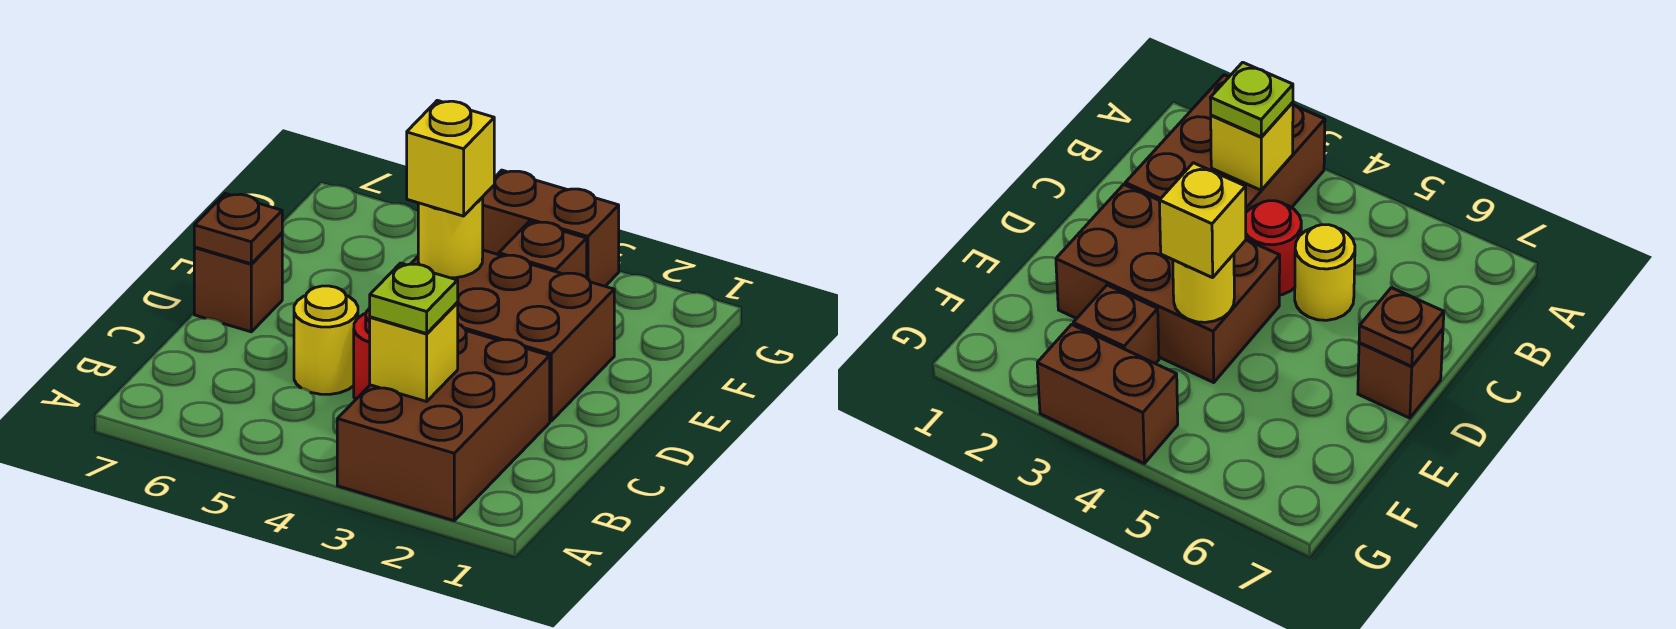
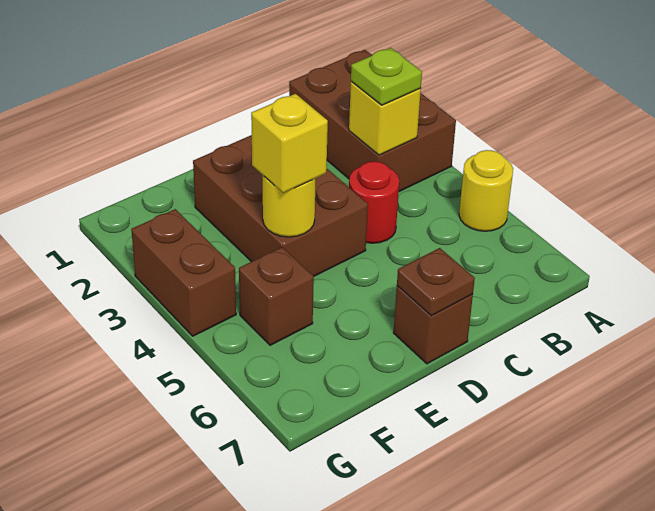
brown brick A2:C3 level 1 -> brown brick A1:B3 level 1
yellow round brick C5 level 1 -> yellow round brick A5 level 1
brown brick F3 level 1 -> brown brick F5 level 1

